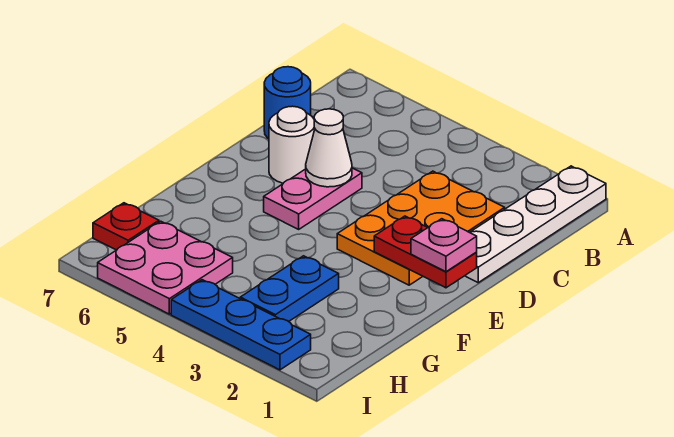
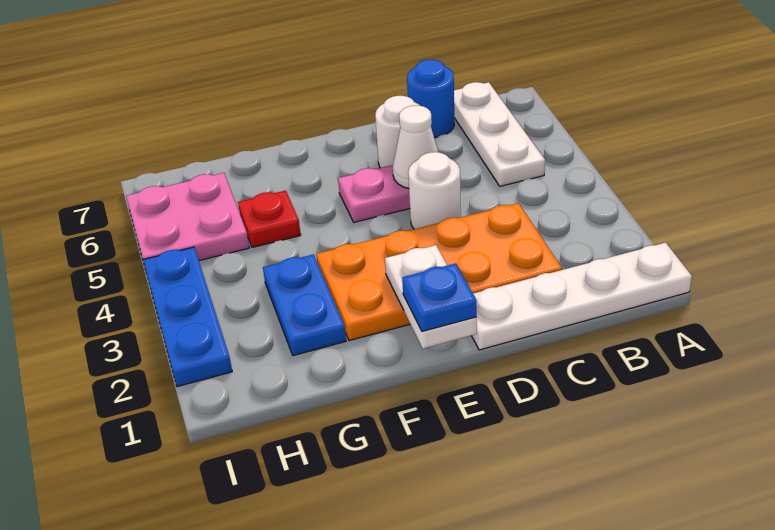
none -> white plate B5:B7 level 1
orange plate C2:E3 level 1 -> orange plate C2:F3 level 1
none -> white round brick D4 level 1
red plate E1:E2 level 2 -> white plate E1:E2 level 2
pink plate E1 level 3 -> blue plate E1 level 3
blue plate G3:H3 level 1 -> blue plate G2:G3 level 1
red plate H7 level 1 -> red plate G5 level 1

